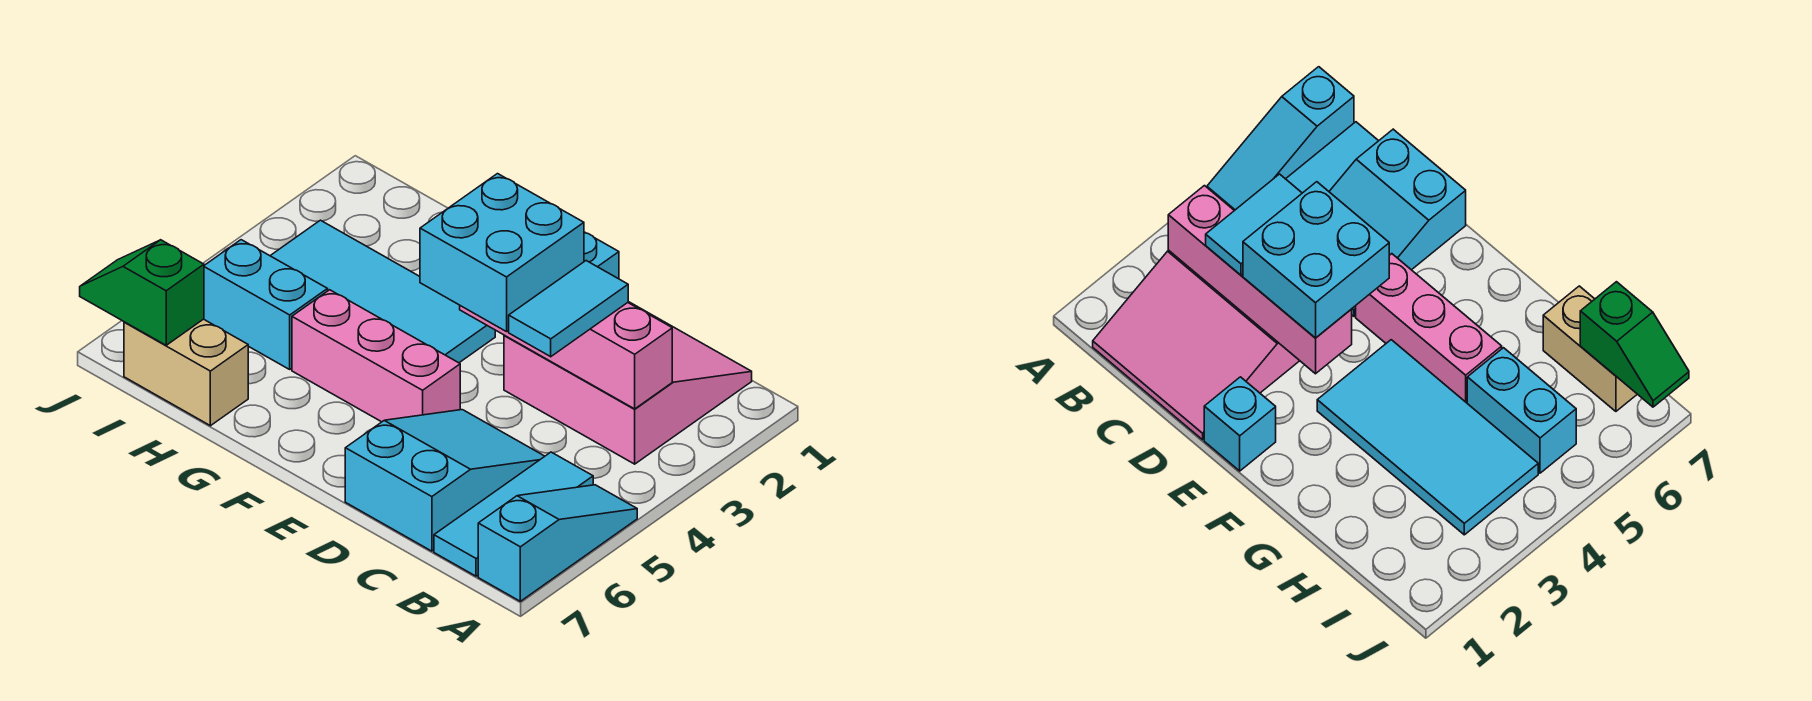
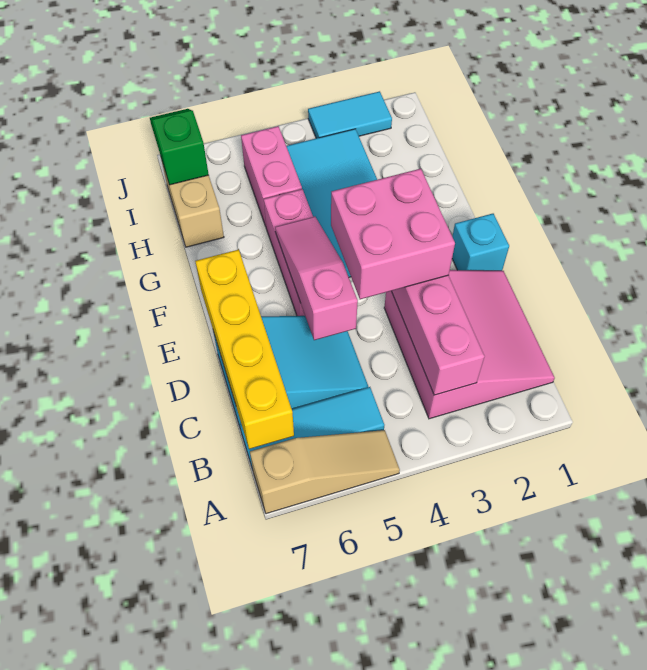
cyan slope A5:A7 level 1 top 7 -> tan slope A5:A7 level 1 top 7
none -> yellow brick B7:E7 level 2
cyan tile C3:C4 level 3 -> cyan tile J2:J3 level 1
cyan brick D3:E4 level 3 -> pink brick D3:E4 level 3
none -> pink slope D5:F5 level 2 top D
cyan brick H5:I5 level 1 -> pink brick H5:I5 level 1

